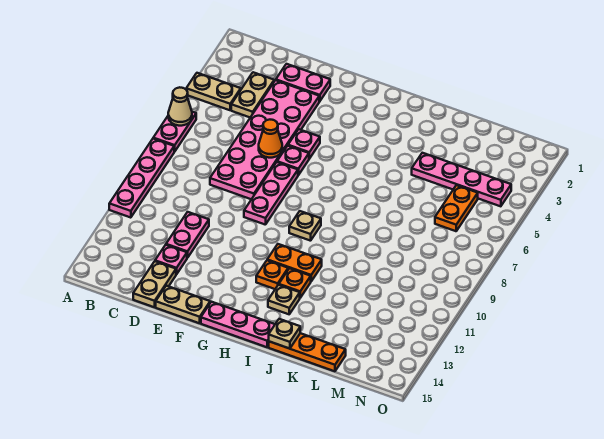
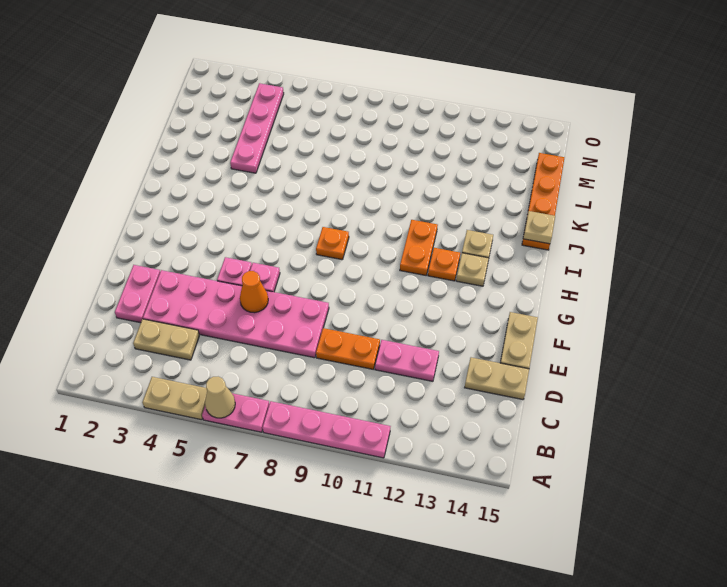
tan plate A4:B4 level 1 -> tan plate A4:A5 level 1
pink plate D13 level 1 -> none
pink plate F7:F9 level 1 -> none
pink plate G15:I15 level 1 -> none
tan plate H9 level 1 -> tan plate H13 level 1
orange plate I12 level 1 -> orange plate H8 level 1
orange plate J15:L15 level 1 -> orange plate J15:M15 level 1
orange plate M5:M6 level 1 -> orange plate D9:D10 level 1

